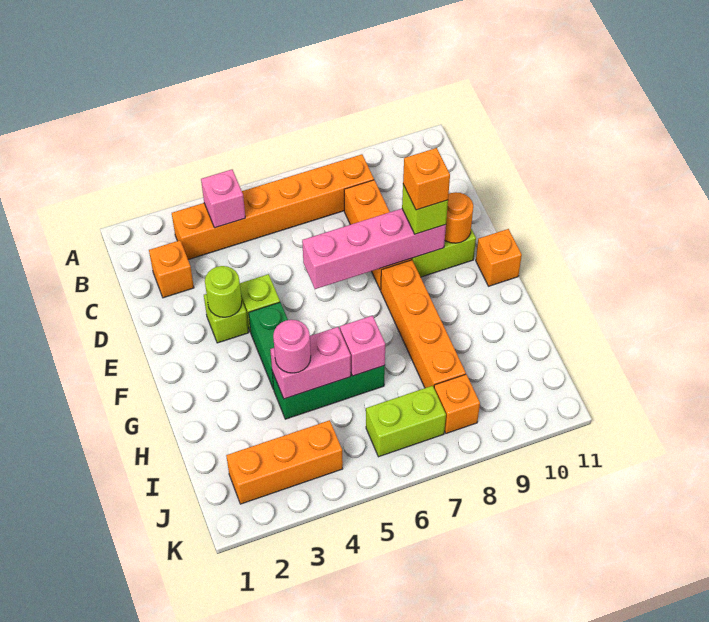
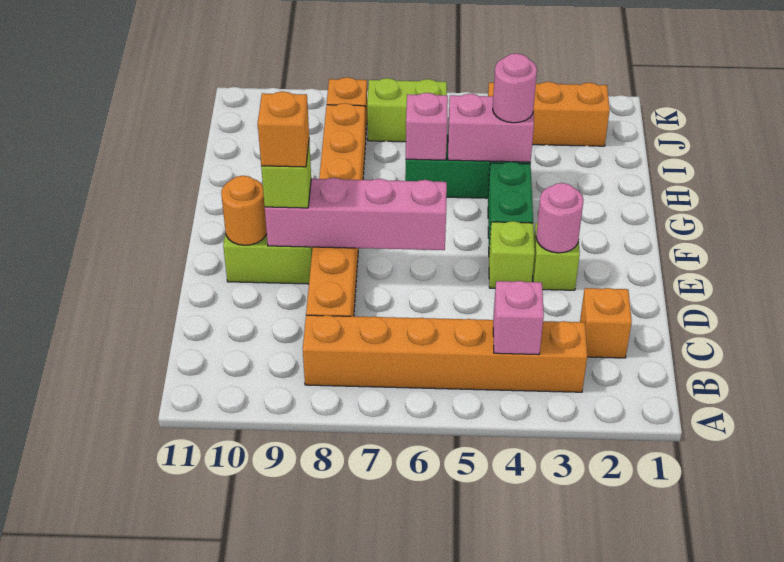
lime round brick E3 level 2 -> pink round brick E3 level 2
orange brick F11 level 1 -> none

